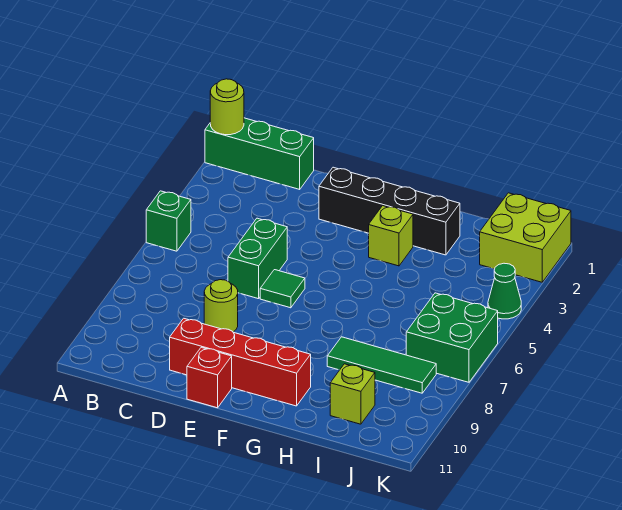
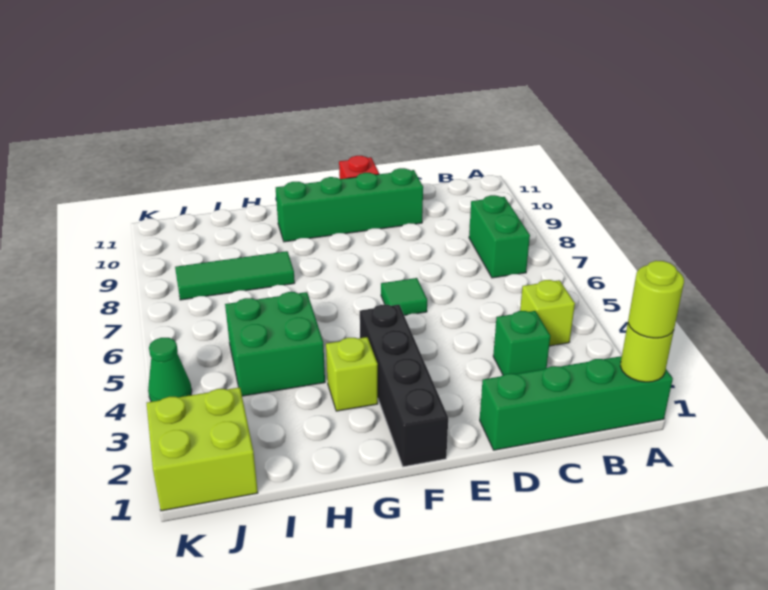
green brick A1:C1 level 1 -> green brick A1:D1 level 1
green brick A5 level 1 -> green brick C3 level 1
green brick D5:D6 level 1 -> green brick B7:B8 level 1
lime round brick D8 level 1 -> lime round brick A1 level 3
red brick D10:G10 level 1 -> green brick D10:G10 level 1
black brick E2:H2 level 1 -> black brick F1:F4 level 1
lime brick I10 level 1 -> lime brick B4 level 1
green brick J6:K7 level 1 -> green brick H4:I5 level 1

